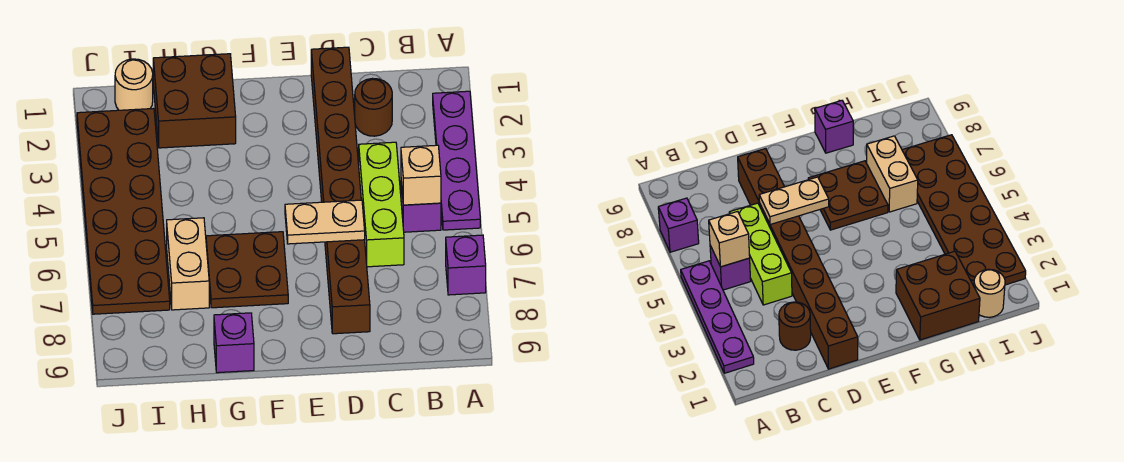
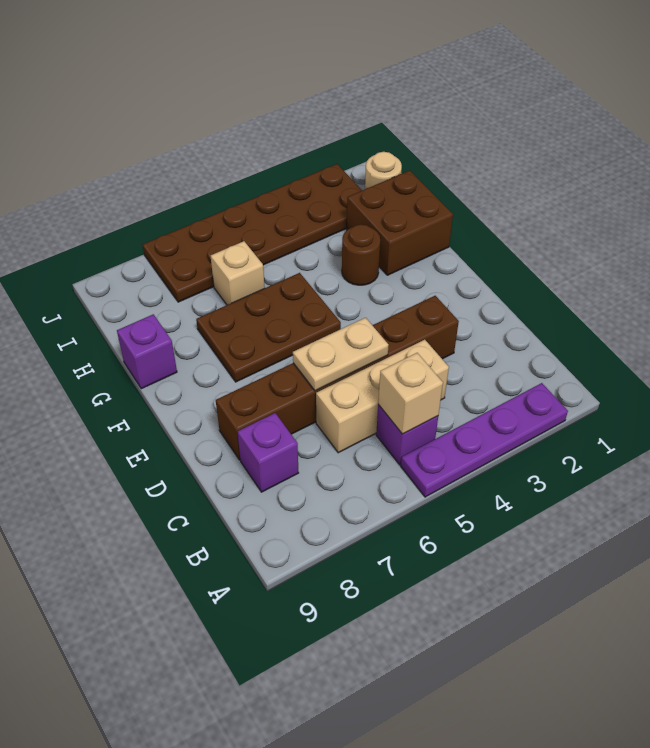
purple brick A7 level 1 -> purple brick C8 level 1
brown round brick C2 level 1 -> brown round brick G3 level 1
lime brick C4:C6 level 1 -> tan brick C4:C6 level 1
brown brick D1:D8 level 1 -> brown brick D3:D8 level 1
tan plate D6:E6 level 2 -> tan plate D5:D6 level 2
brown plate F6:G7 level 1 -> brown plate F5:G7 level 1
tan brick H6:H7 level 1 -> tan brick H6 level 1

